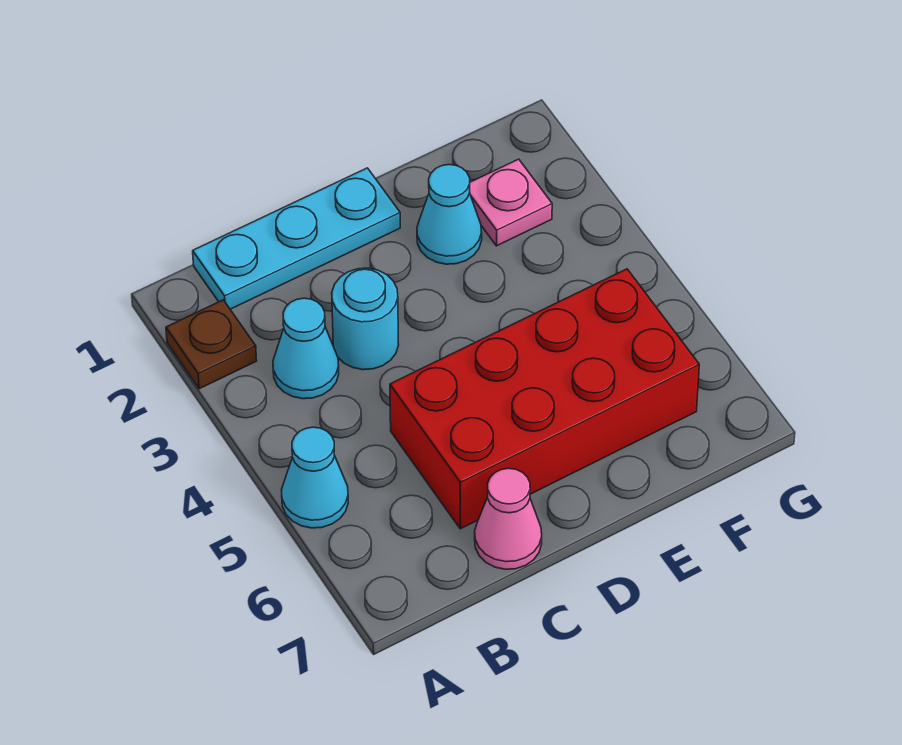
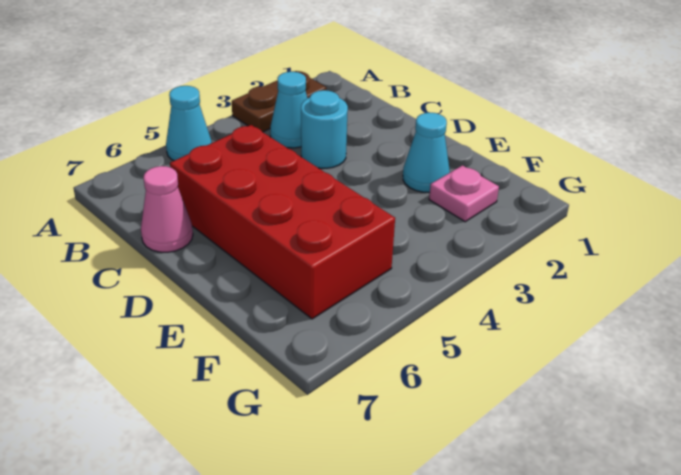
brown plate A2 level 1 -> brown plate A2:A3 level 1
cyan plate B1:D1 level 1 -> none

